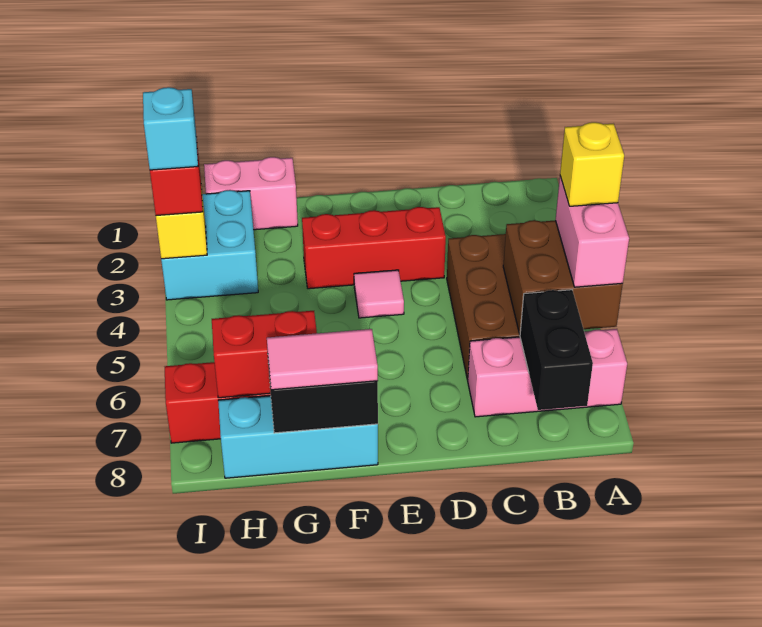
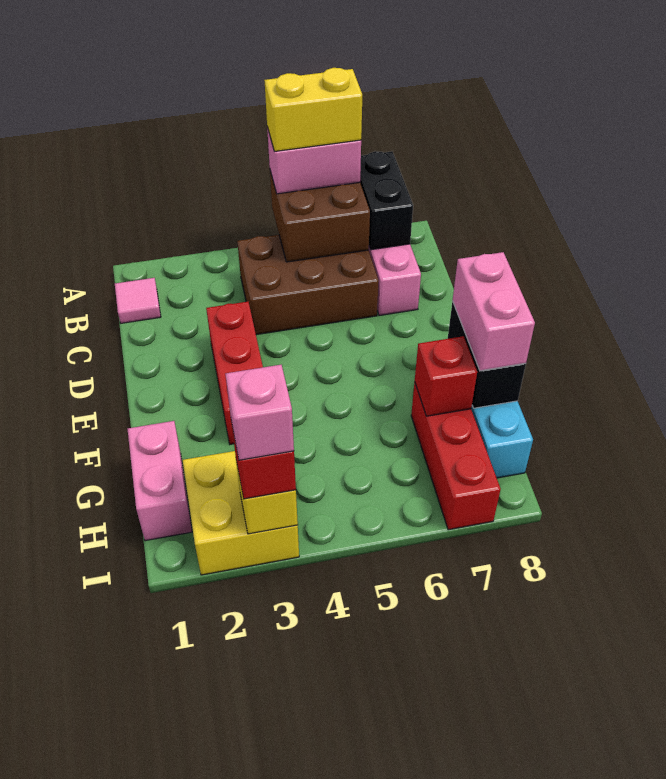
yellow brick A5 level 4 -> yellow brick A5:A6 level 4
black brick B7:B8 level 2 -> black brick A7:B7 level 2
pink tile E4 level 1 -> pink tile B1 level 1
pink tile F8:G8 level 3 -> pink brick F8:G8 level 3
red brick G7:H7 level 2 -> red brick G7 level 2
cyan brick H2:I3 level 1 -> yellow brick H2:I3 level 1
cyan brick I3 level 4 -> pink brick I3 level 4

